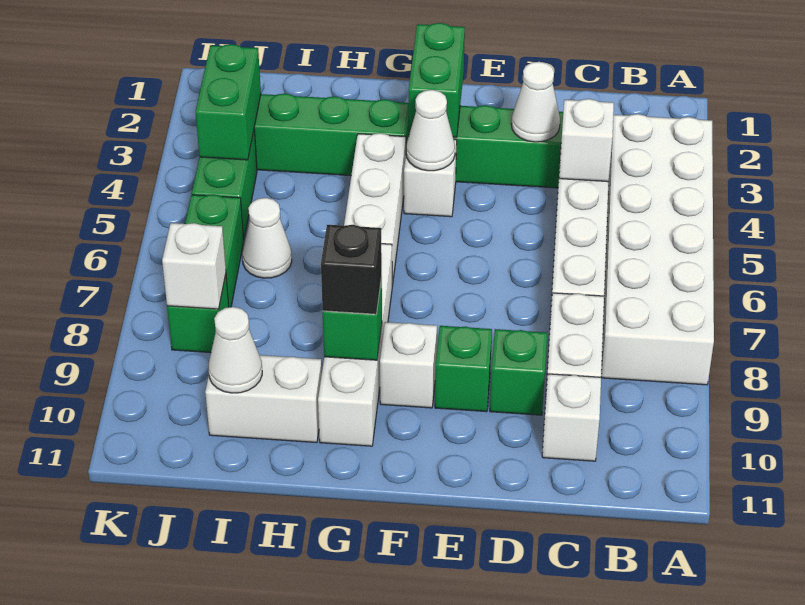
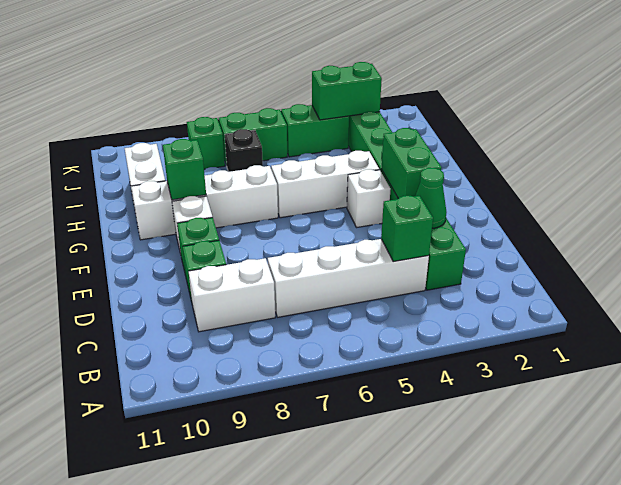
white brick A3:B8 level 1 -> none
white brick C4 level 2 -> green brick C4 level 2
white brick C10 level 1 -> none
white cone D3 level 2 -> green cone D3 level 2
green brick F2:F3 level 2 -> green brick E3:F3 level 2
white cone F4 level 2 -> none
black brick G9 level 3 -> black brick I7 level 1
white cone I6 level 1 -> none
white cone I10 level 2 -> none
white brick J8 level 2 -> none

